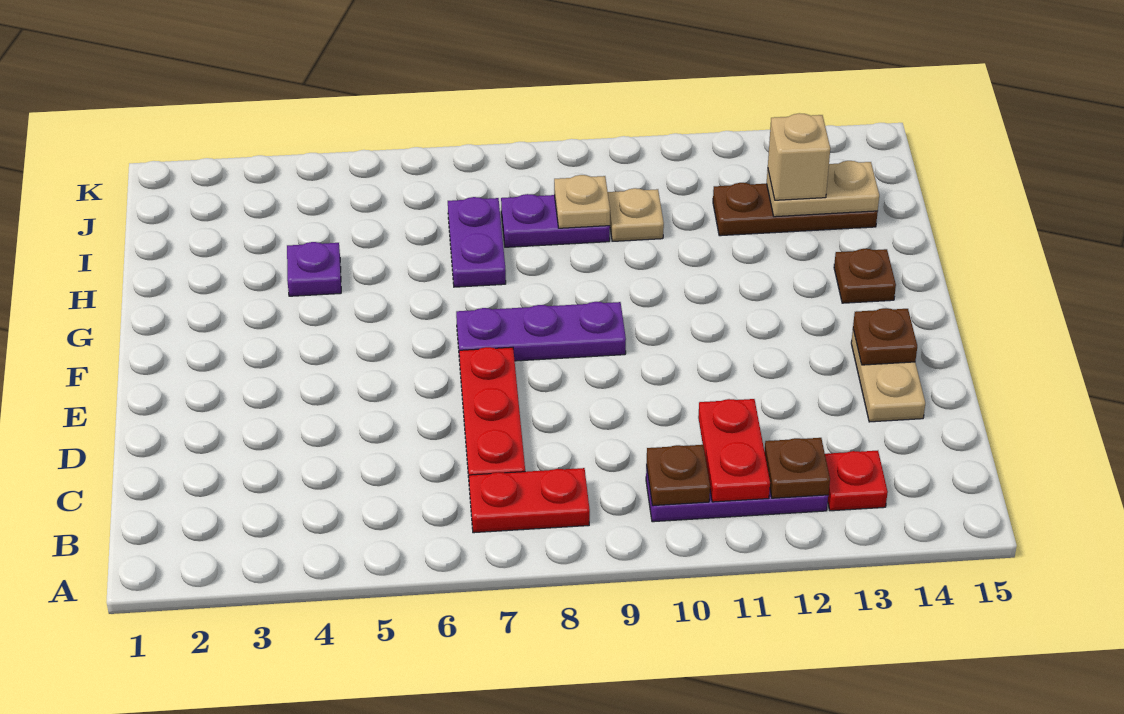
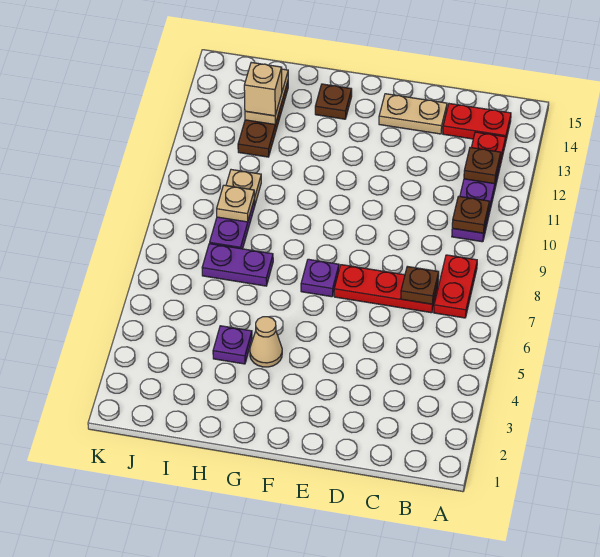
red plate B11:C11 level 2 -> red plate B14:C14 level 1
brown plate E14 level 2 -> brown plate C7 level 2
purple plate F7:F9 level 1 -> purple plate F7 level 1
none -> tan cone G4 level 1

